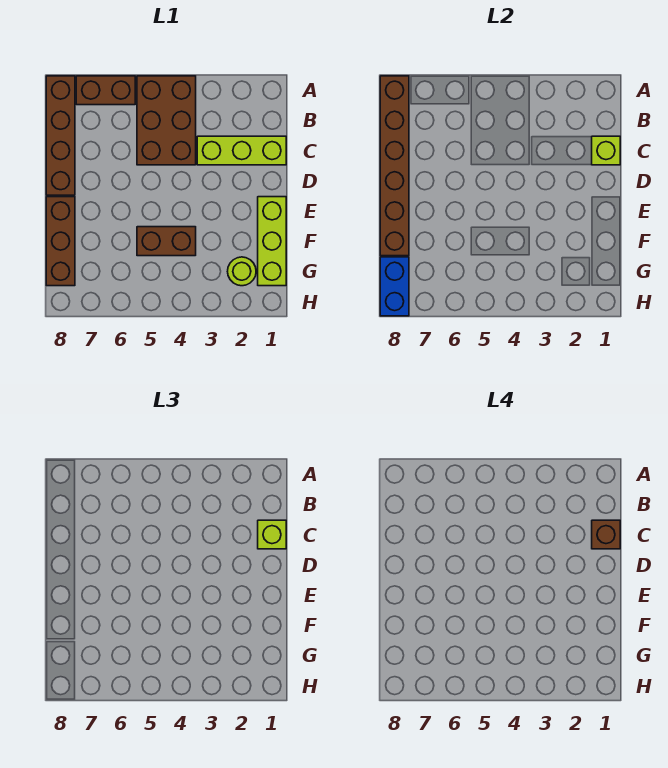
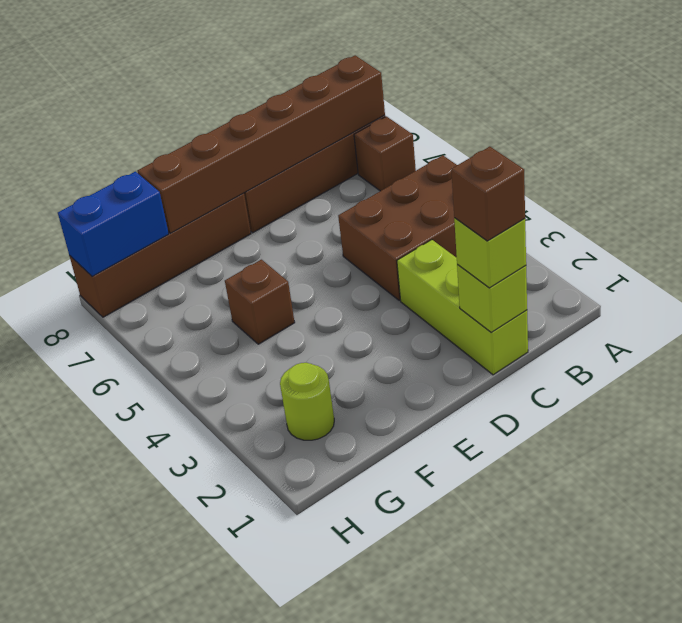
brown brick A6:A7 level 1 -> brown brick A7 level 1
lime brick E1:G1 level 1 -> none
brown brick E8:G8 level 1 -> brown brick E8:H8 level 1
brown brick F4:F5 level 1 -> brown brick F5 level 1

